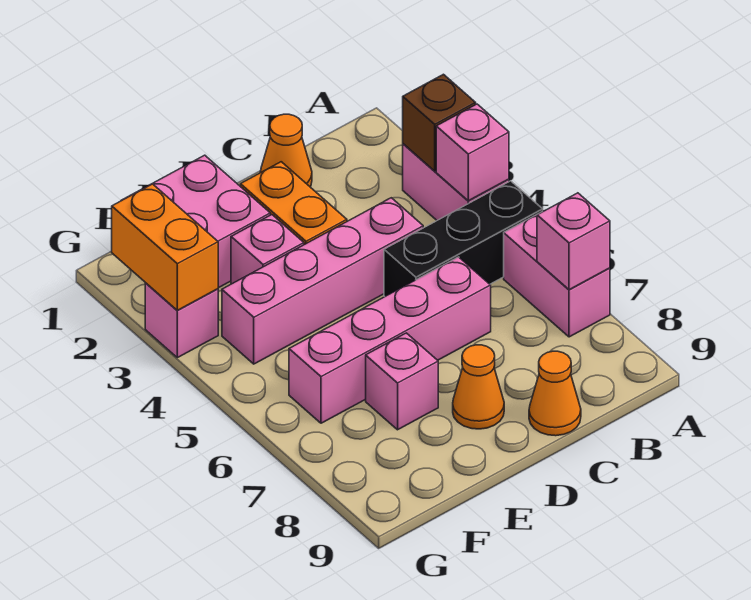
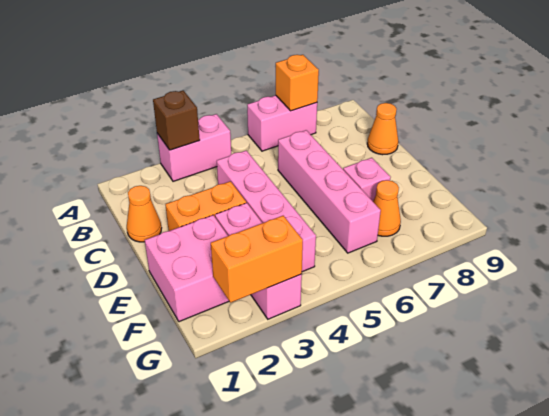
pink brick A4 level 2 -> none
black brick A5:C5 level 1 -> none
pink brick A7 level 2 -> orange brick A7 level 2
orange cone D8 level 1 -> orange cone F7 level 1

